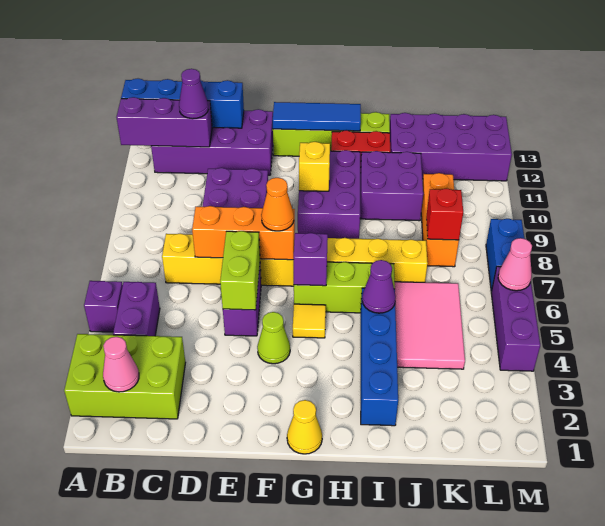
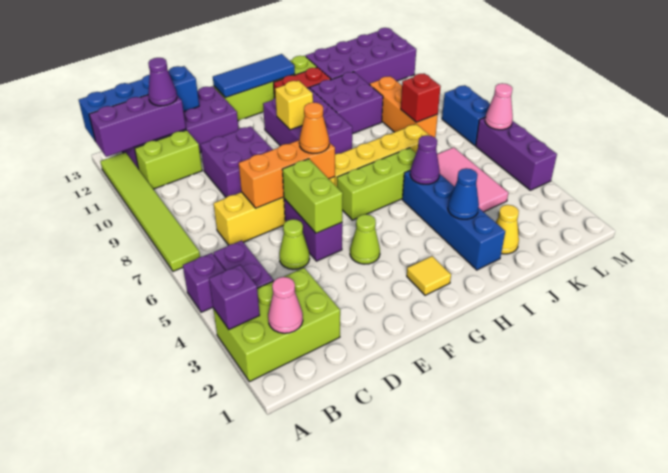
none -> lime tile A7:A12 level 1
none -> lime brick B11:C11 level 1
none -> lime cone D5 level 1
yellow cone G1 level 1 -> yellow cone J2 level 1
yellow tile G5 level 1 -> yellow tile G2 level 1
purple brick G6 level 2 -> purple brick A3 level 2
none -> blue cone I3 level 2

